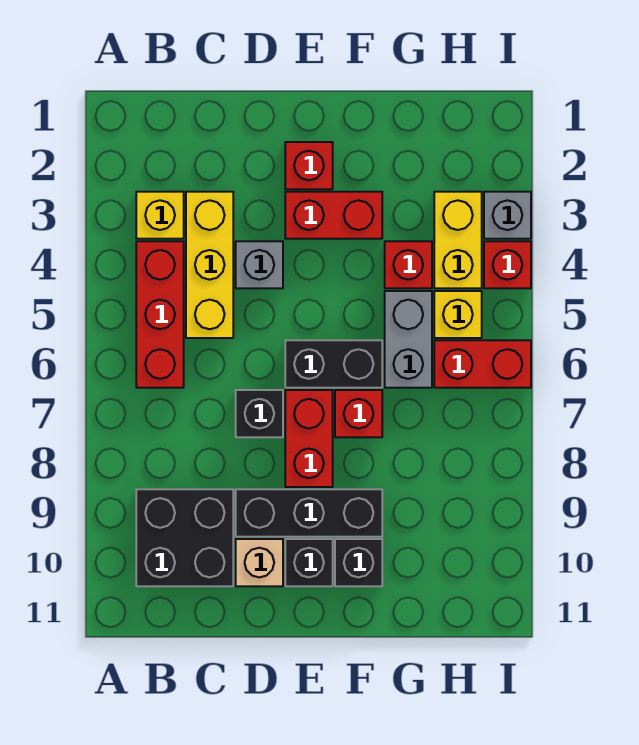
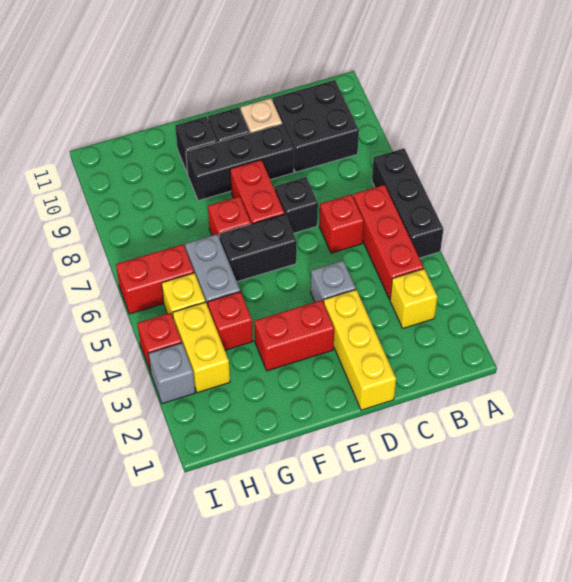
none -> black brick A5:A7 level 1
yellow brick C3:C5 level 1 -> yellow brick D1:D3 level 1
red brick E2 level 1 -> red brick C6 level 1

